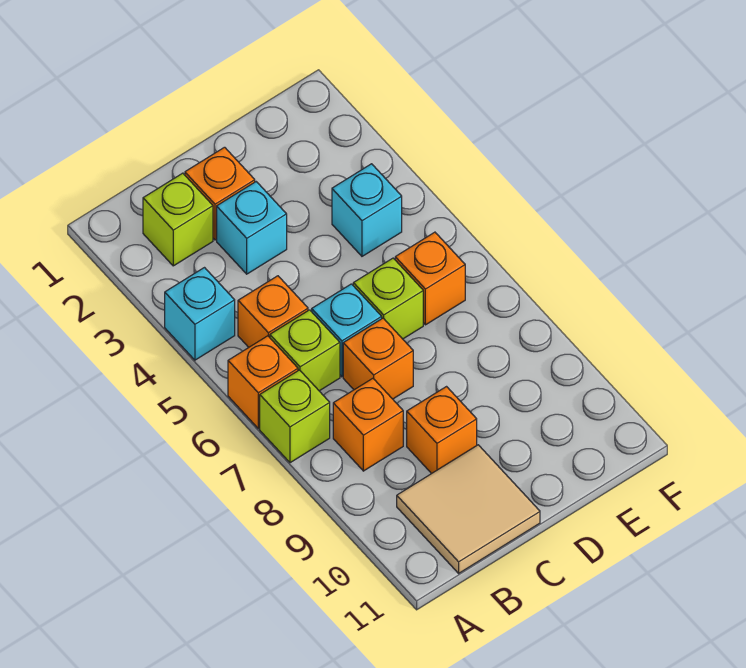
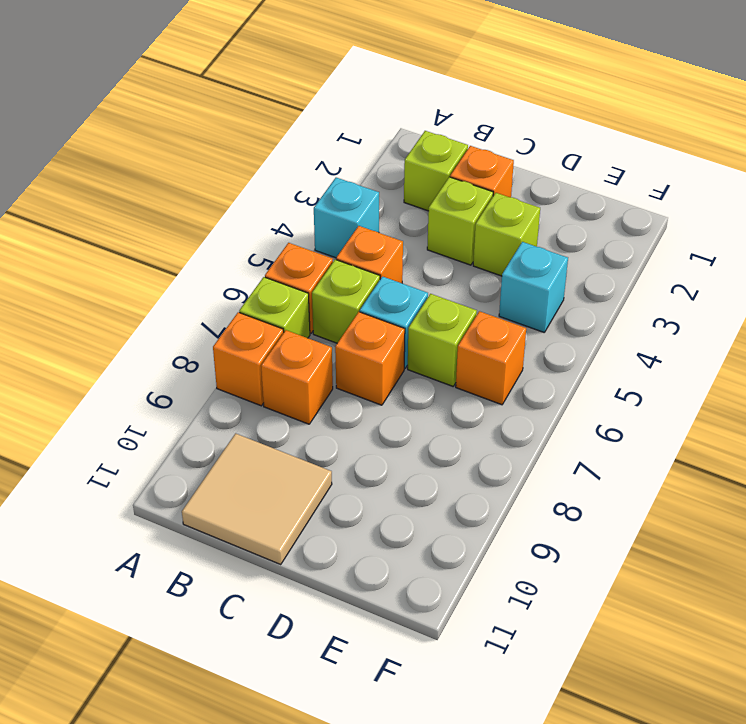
cyan brick C3 level 1 -> lime brick C3 level 1
orange brick C9 level 1 -> orange brick A8 level 1
none -> lime brick D3 level 1

